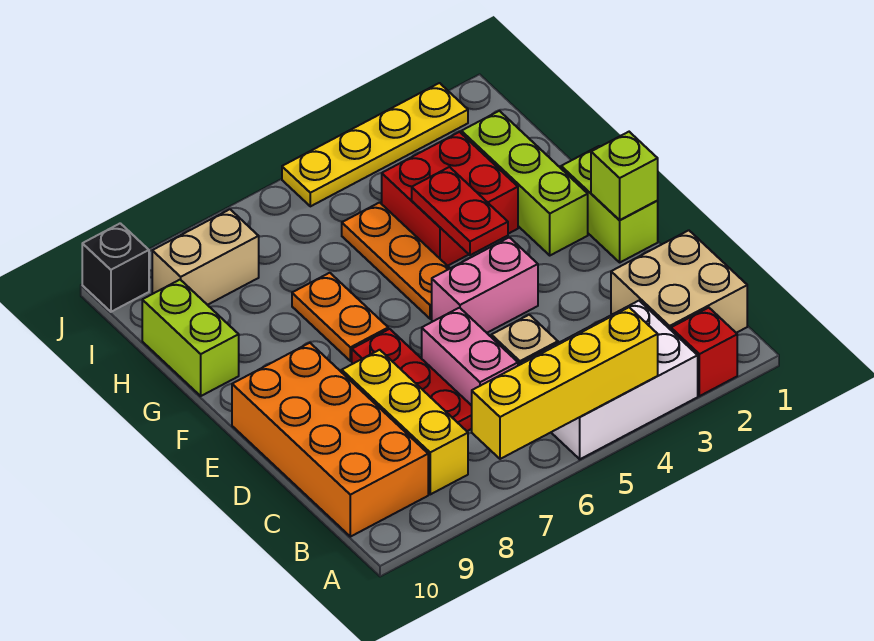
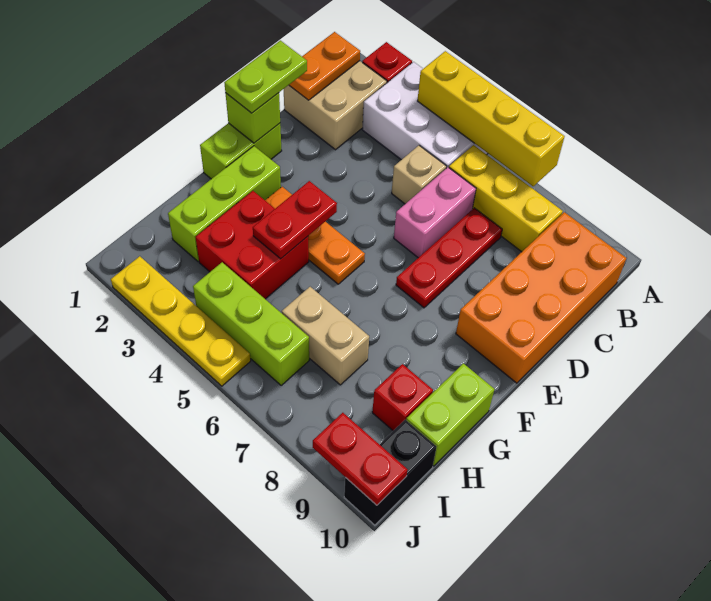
yellow brick B8:D8 level 1 -> yellow brick B6:B8 level 1
none -> lime plate D1:E1 level 3
pink brick E4:E5 level 1 -> none
orange plate F5:H5 level 1 -> orange plate F3:F5 level 1
orange plate F7:G7 level 1 -> orange plate B1:C1 level 2
none -> red brick H9 level 1
none -> lime brick I4:I6 level 1
tan brick I8:I9 level 1 -> tan brick H6:H7 level 1
none -> red plate J9:J10 level 2
black brick J10 level 1 -> black brick I10:J10 level 1

